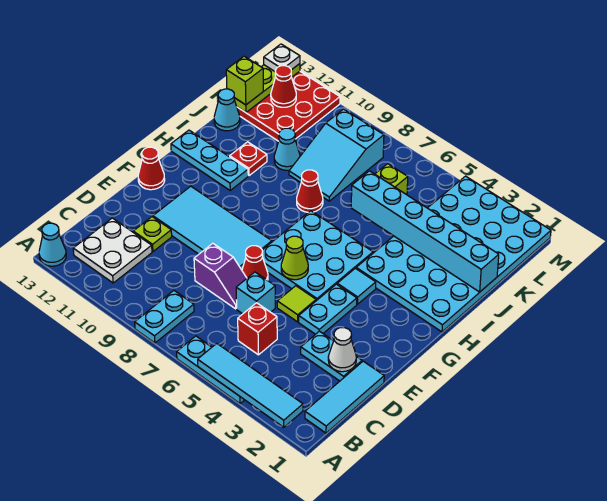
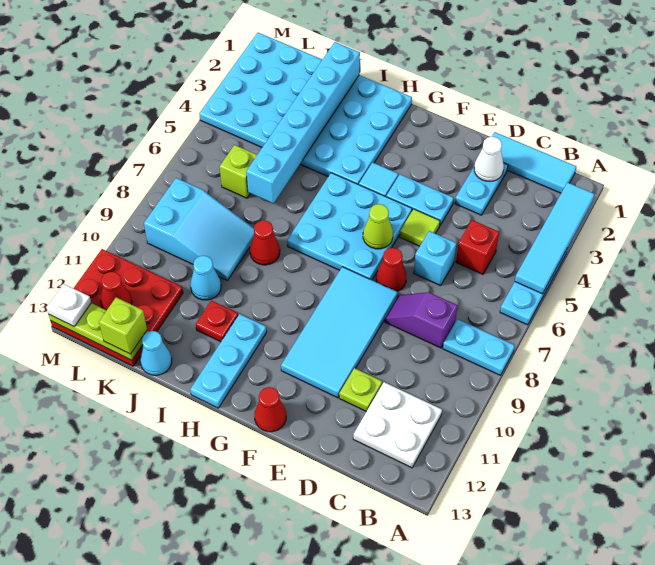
cyan cone A13 level 1 -> none
purple slope D7:D8 level 1 top 8 -> purple slope C8:D8 level 1 top C

